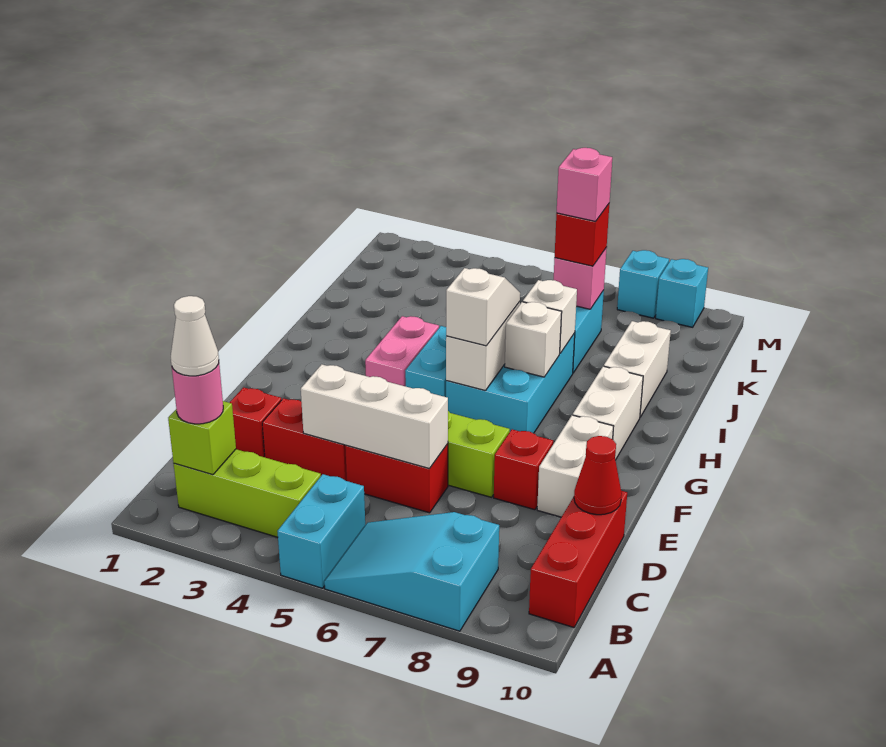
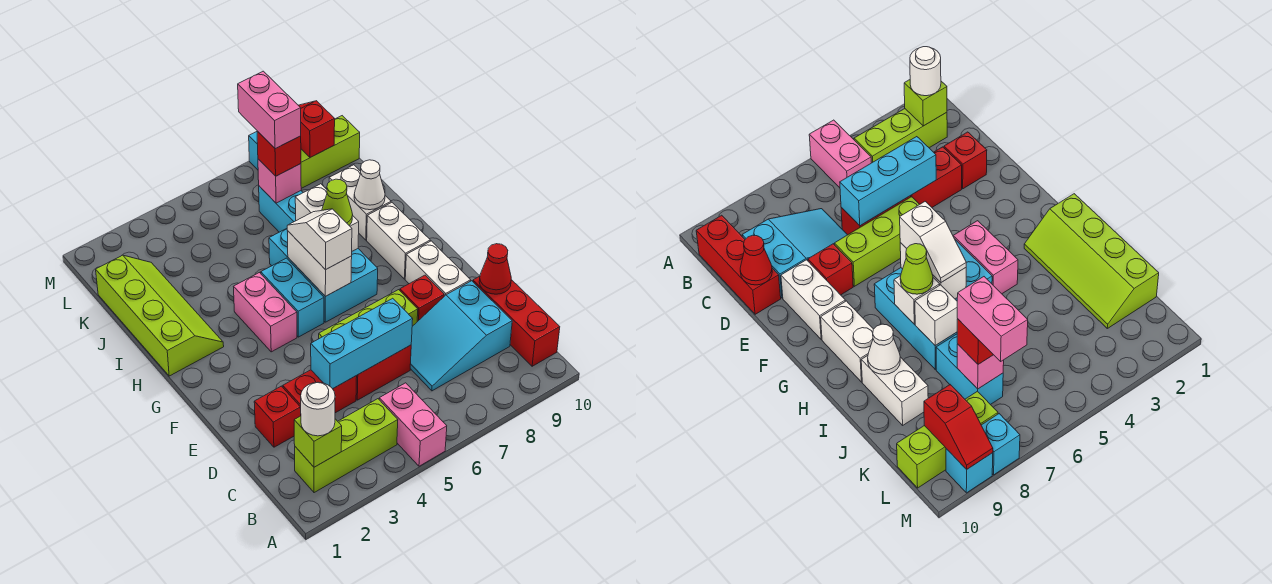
cyan brick A5:B5 level 1 -> pink brick A5:B5 level 1
cyan slope A6:B8 level 1 top 8 -> cyan slope C7:D9 level 1 top 9
pink round brick B2 level 3 -> white round brick B2 level 3
white cone B2 level 4 -> white cone I9 level 2
white brick D4:D6 level 2 -> cyan brick D4:D6 level 2
none -> lime slope H1:K2 level 1 top 1
none -> lime cone H7 level 3
pink brick K7 level 4 -> pink brick K7:L7 level 4
none -> lime brick L8:L10 level 1
none -> red slope L9:M9 level 2 top L

